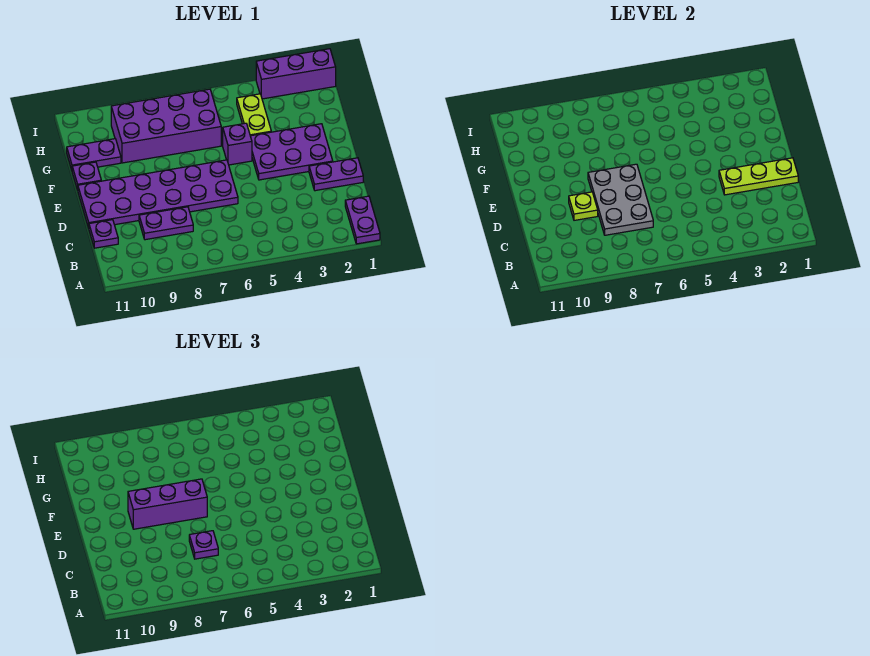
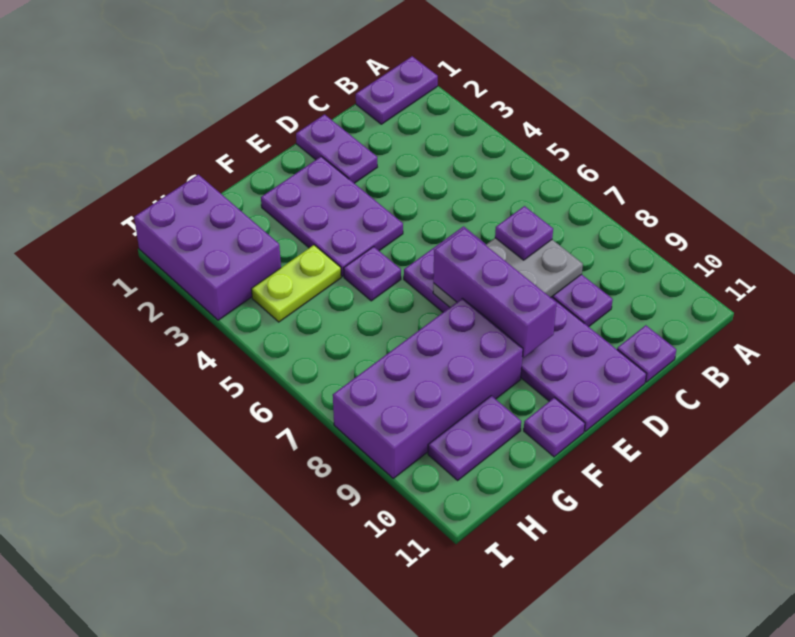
lime plate D1:D3 level 2 -> none
lime plate D9 level 2 -> none
purple brick F5 level 1 -> purple plate F5 level 1
purple brick G6:H9 level 1 -> purple brick F8:I9 level 1
purple plate G10:G11 level 1 -> purple plate G10:H10 level 1
purple brick I1:I3 level 1 -> purple brick H1:I3 level 1

